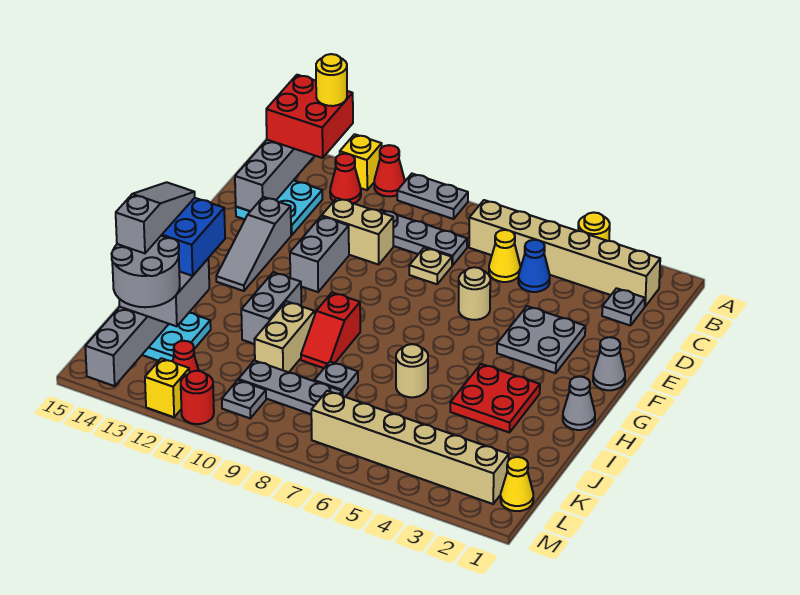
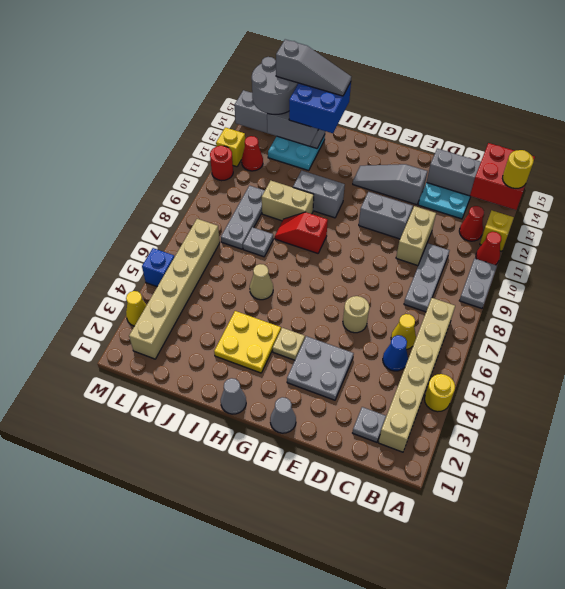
tan plate D8 level 1 -> tan plate G4 level 1
red plate H3:I4 level 1 -> yellow plate H3:I4 level 1
tan round brick I6 level 1 -> tan cone I6 level 1
yellow cone L1 level 1 -> yellow cone M3 level 1
grey plate L10 level 1 -> none
none -> blue brick M5 level 1

